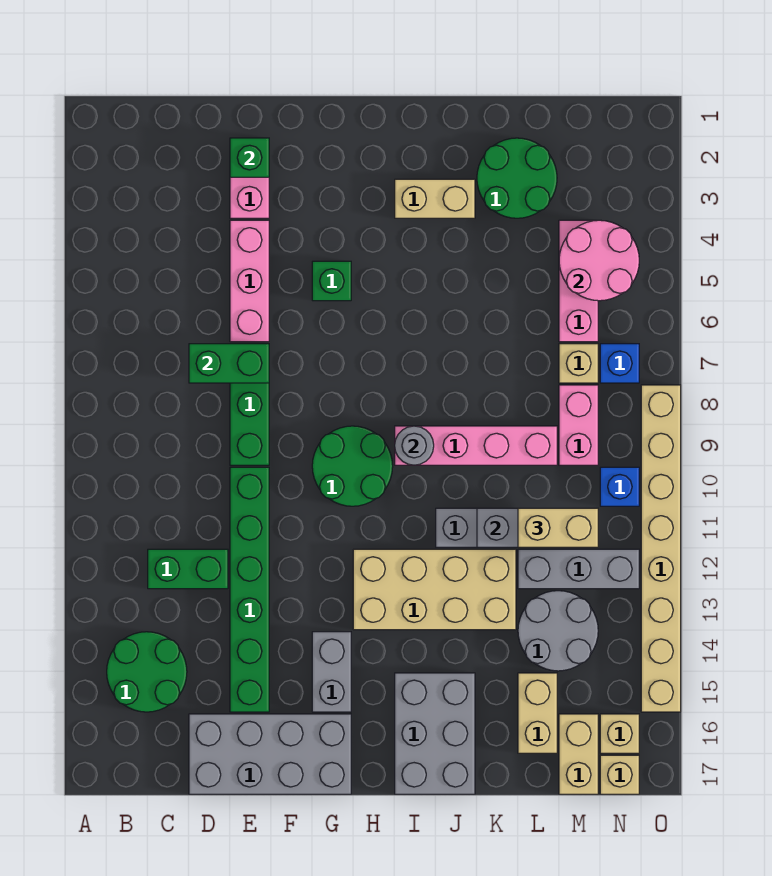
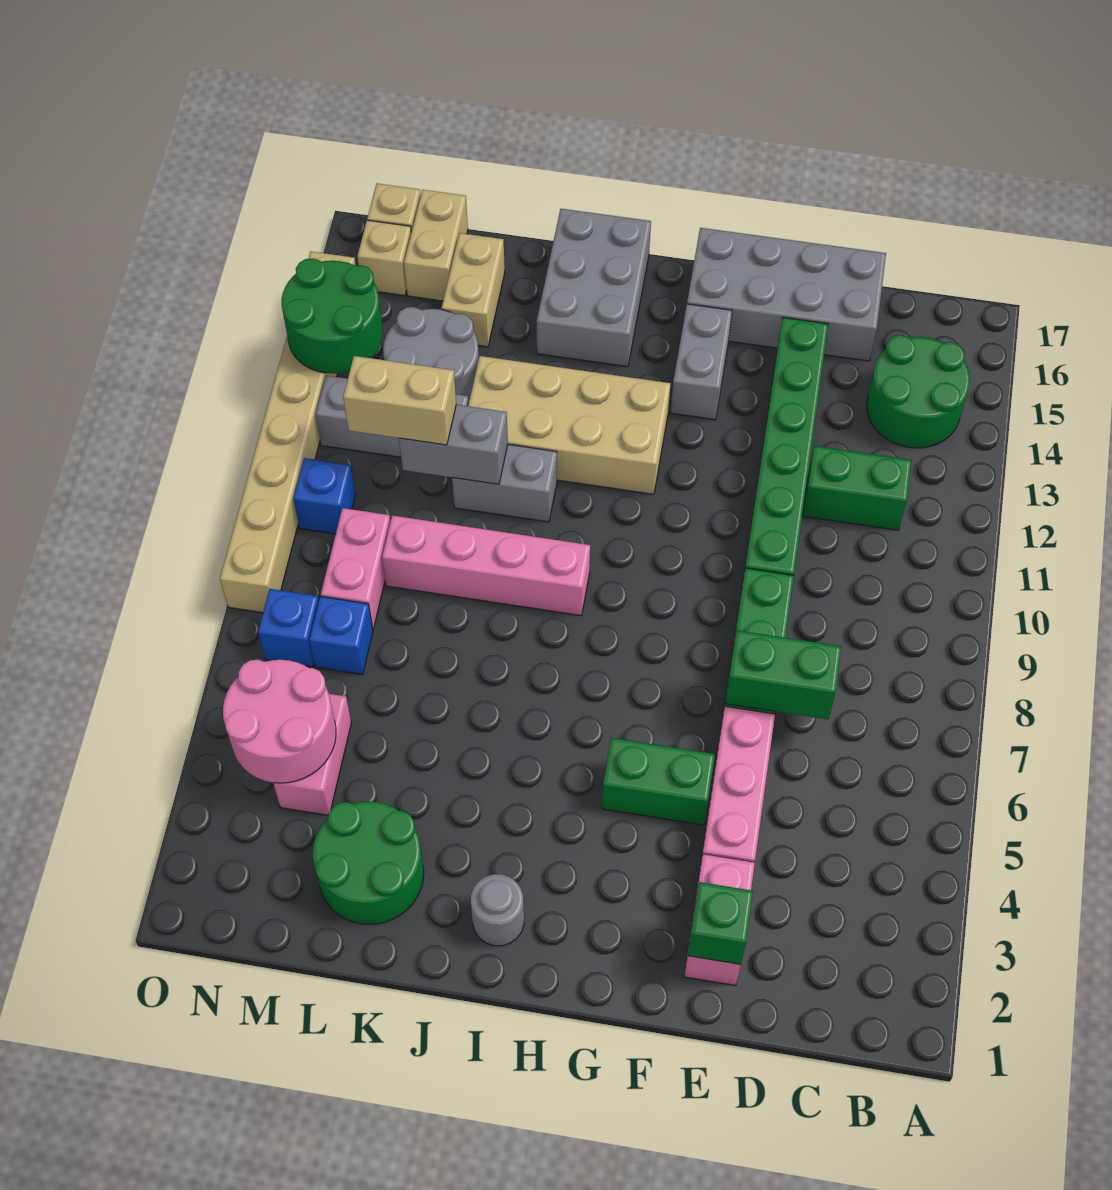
green brick G5 level 1 -> green brick F5:G5 level 1
green round brick G9:H10 level 1 -> green round brick N13:O14 level 2
tan brick I3:J3 level 1 -> none
grey round brick I9 level 2 -> grey round brick I2 level 1
pink brick M4:M6 level 1 -> pink brick M4:M5 level 1
tan brick M7 level 1 -> blue brick M7 level 1

